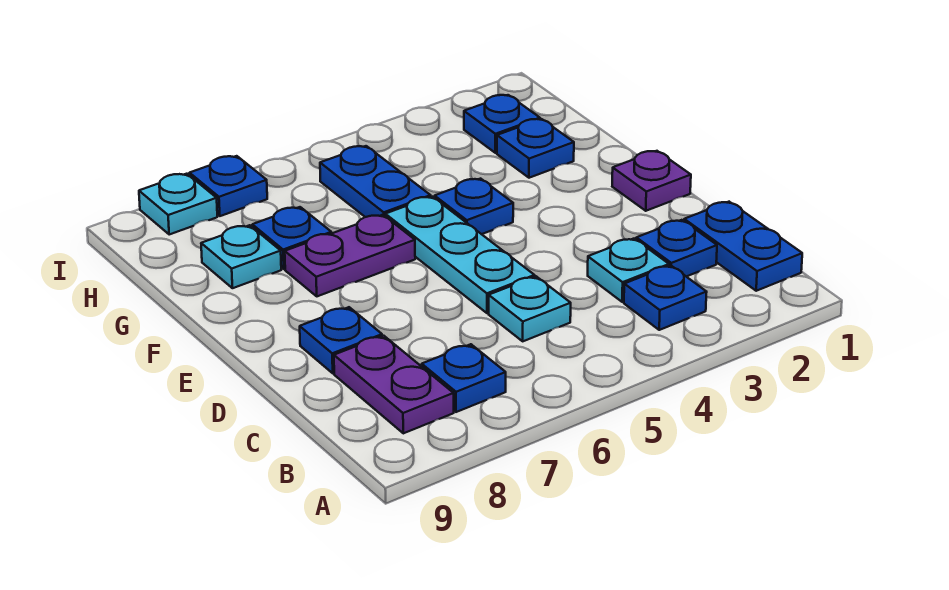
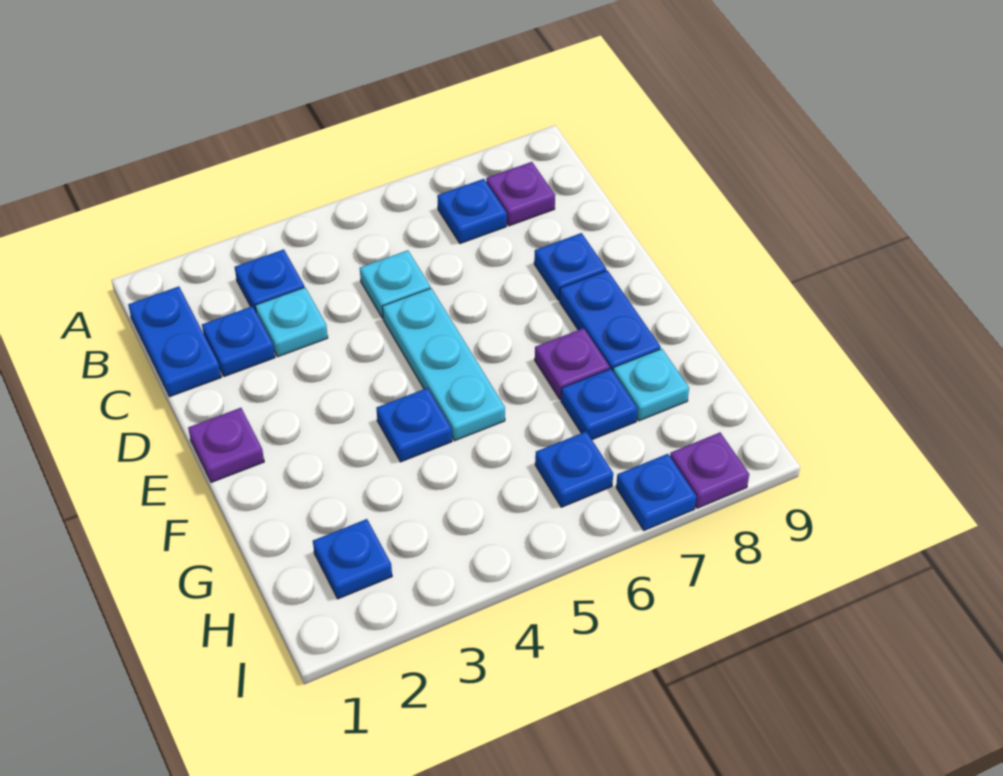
purple plate B8:C8 level 1 -> purple plate B8 level 1
purple plate F6:F7 level 1 -> purple plate F7 level 1
blue plate G2 level 1 -> blue plate H6 level 1
blue plate G5:H5 level 1 -> blue plate E8:F8 level 1
cyan plate I8 level 1 -> purple plate I8 level 1

